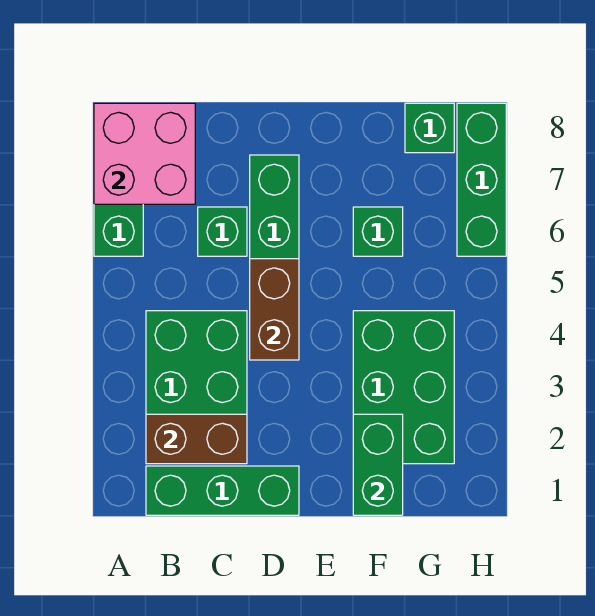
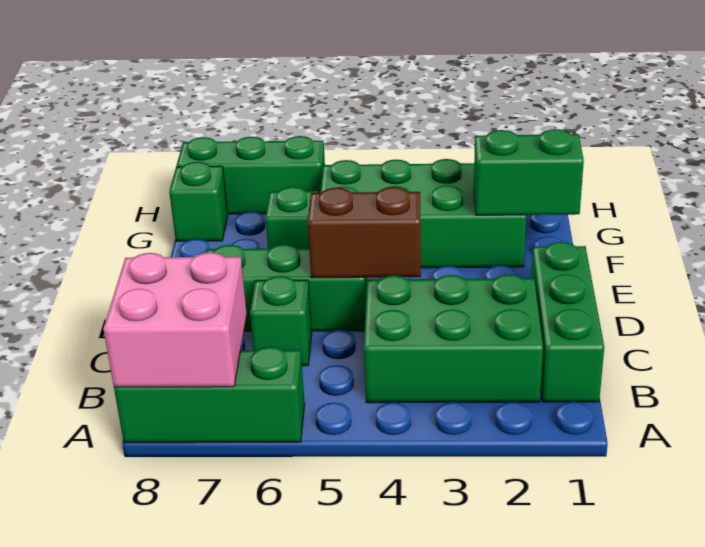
brown brick B2:C2 level 2 -> none
green brick F2:G4 level 1 -> green brick F2:G5 level 1

